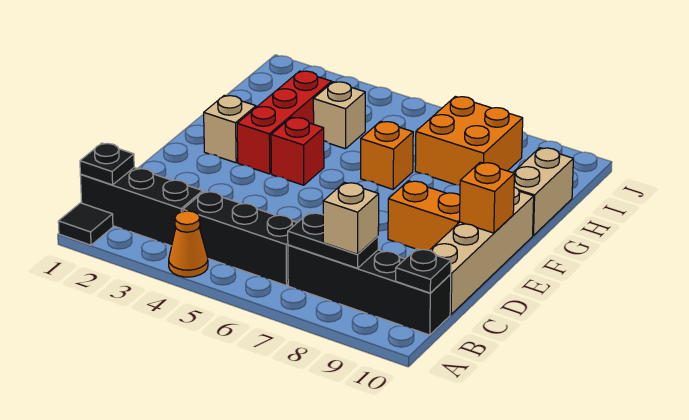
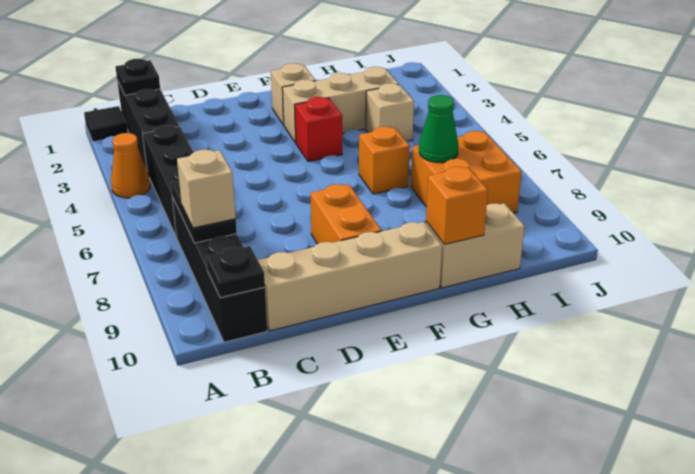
orange brick E10 level 2 -> orange brick G10 level 2
red brick F3:H3 level 1 -> tan brick F3:H3 level 1
none -> green cone H7 level 2

